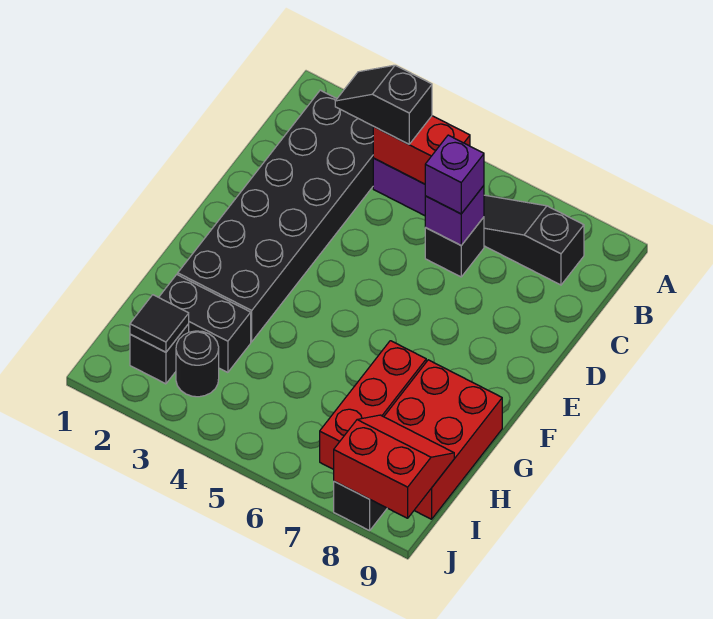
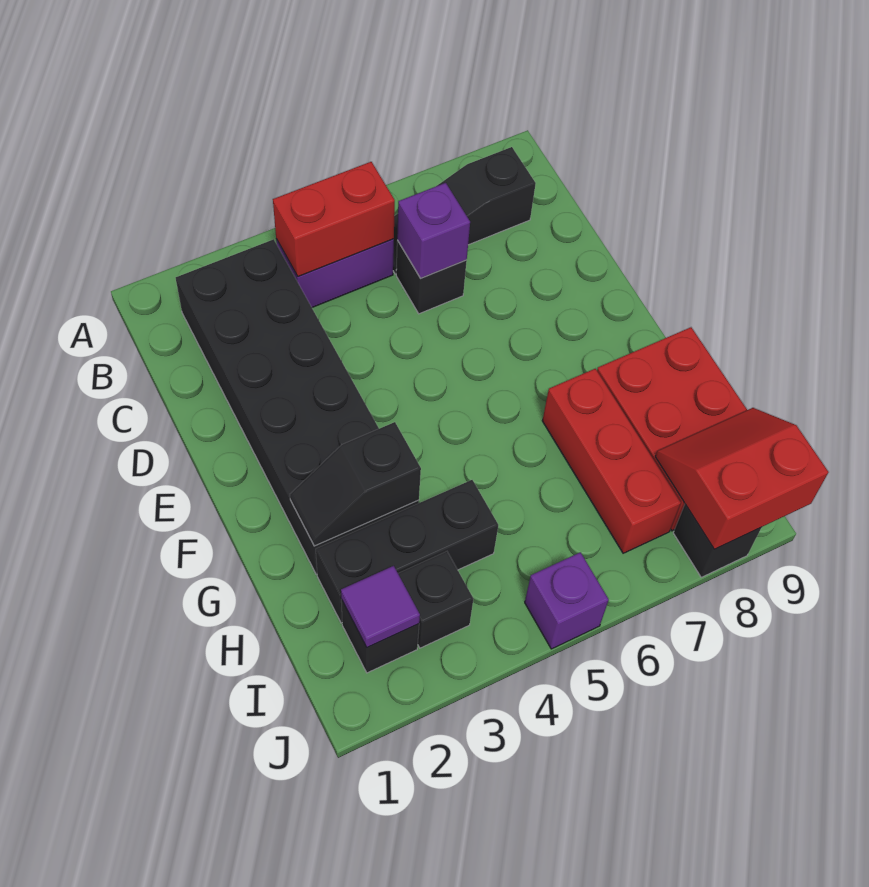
black slope B3:B4 level 3 top 4 -> black slope G2:G3 level 2 top 3
purple brick C6 level 3 -> purple brick J5 level 1
black brick H2:H3 level 1 -> black brick H2:H4 level 1
black tile I2 level 2 -> purple tile I2 level 2
black round brick I3 level 1 -> black brick I3 level 1

